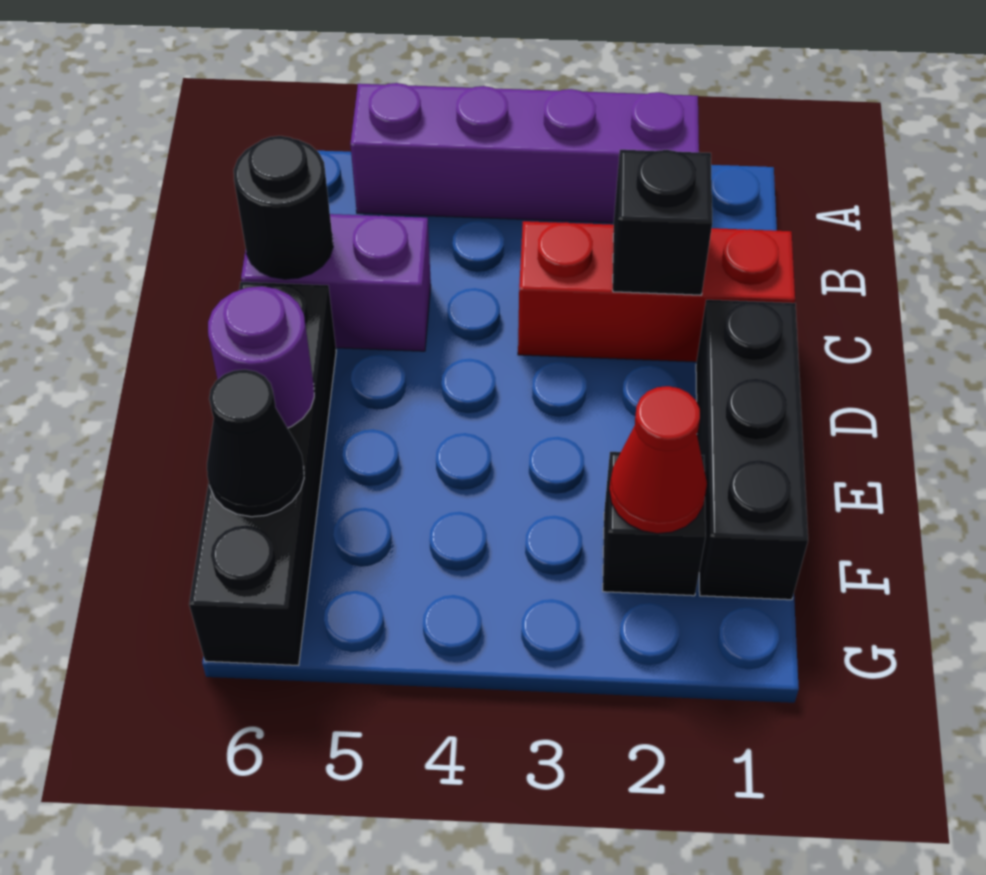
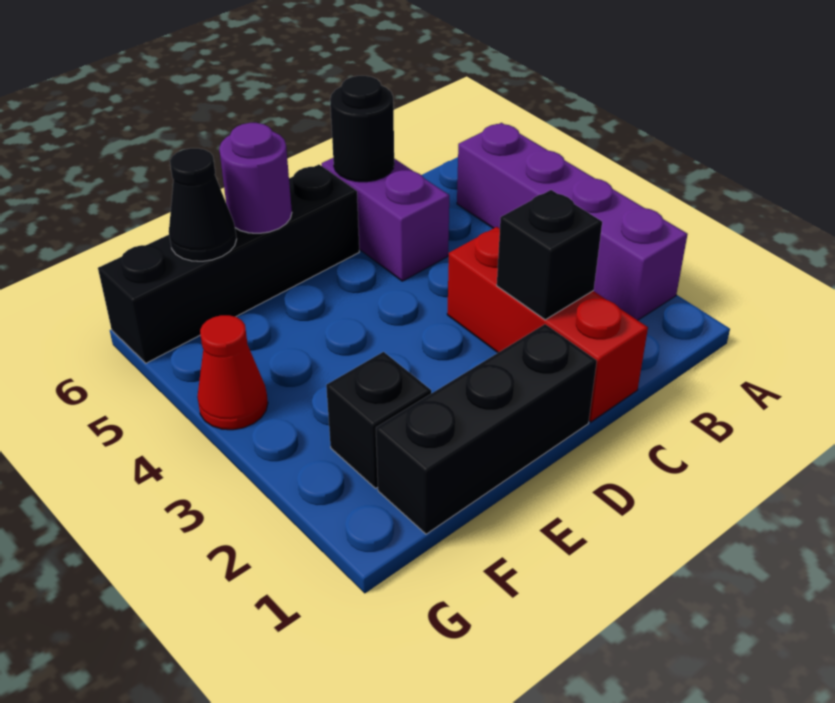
red cone F2 level 2 -> red cone G4 level 1

